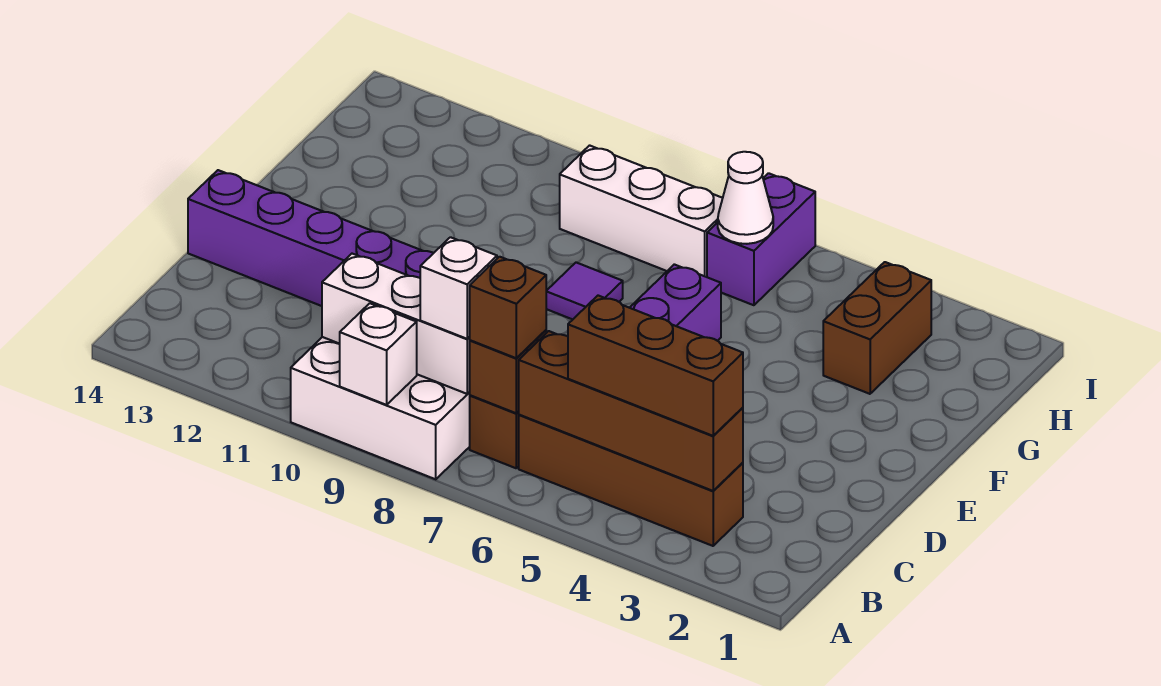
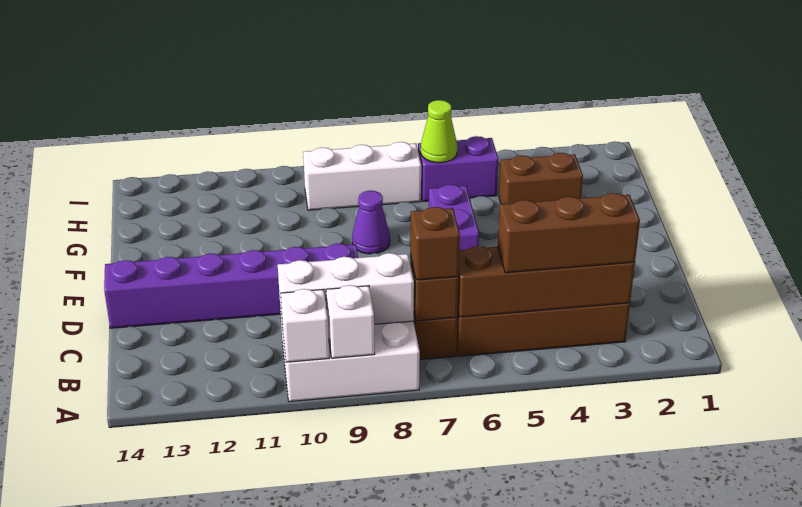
white brick B8 level 3 -> white brick A10 level 2
purple tile F8 level 1 -> purple cone F8 level 1
brown brick G3:H3 level 1 -> brown brick G3:G4 level 1
purple brick H6:I6 level 1 -> purple brick H5:H6 level 1
white cone H6 level 2 -> lime cone H6 level 2

